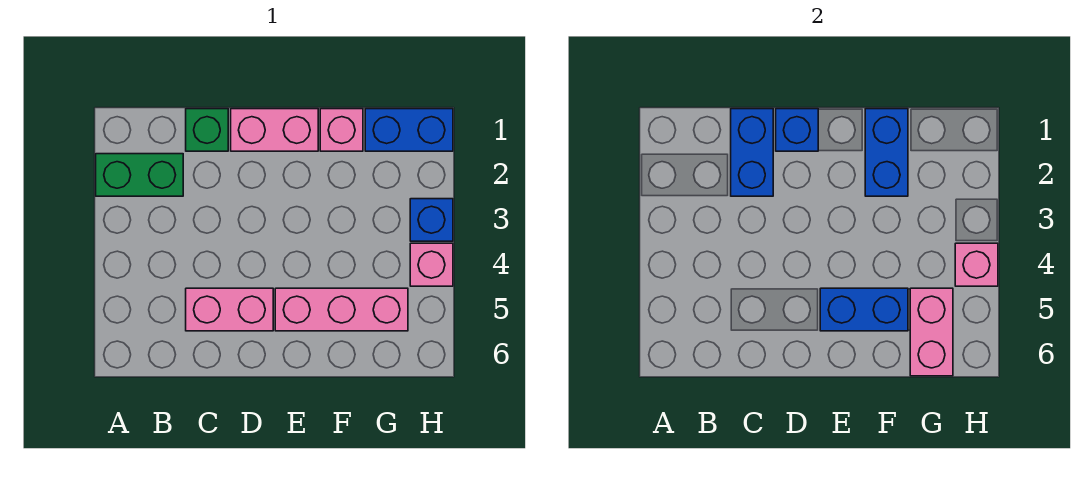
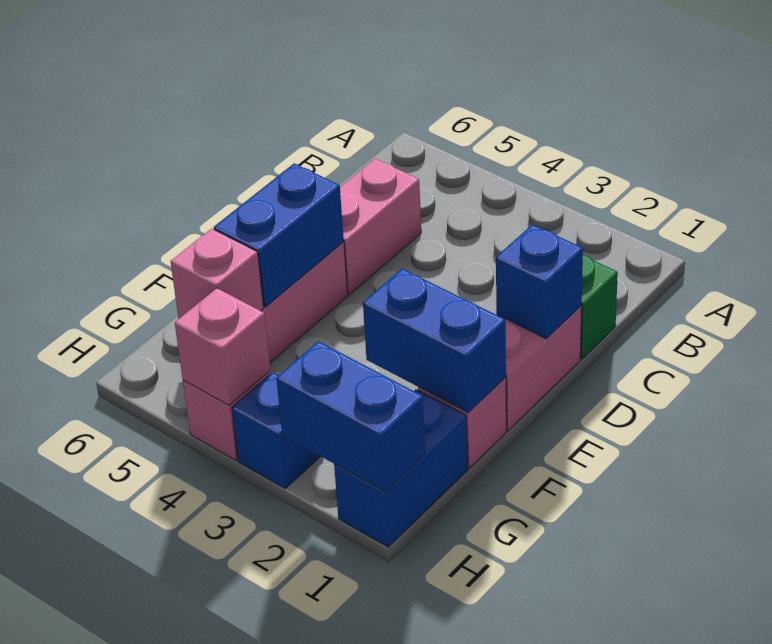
green brick A2:B2 level 1 -> none
blue brick C1:C2 level 2 -> blue brick H1:H2 level 2
pink brick G5:G6 level 2 -> pink brick G5 level 2

